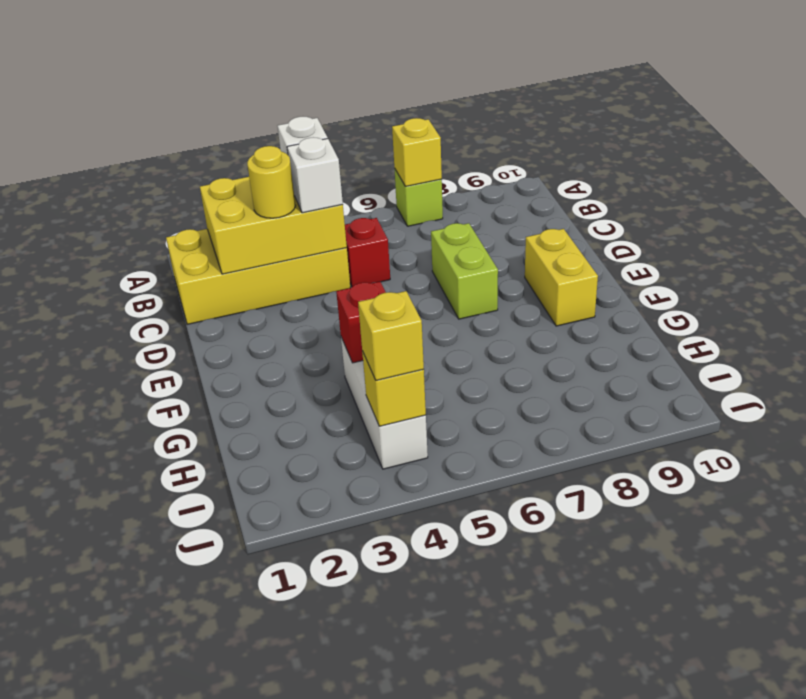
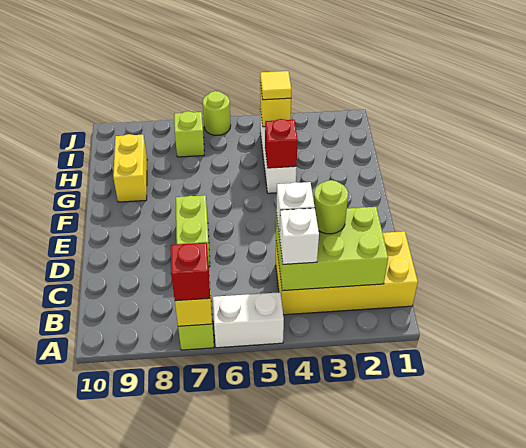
none -> white brick A5:A6 level 1
yellow brick B2:C4 level 2 -> lime brick B2:C4 level 2
yellow round brick C3 level 3 -> lime round brick C3 level 3
red brick C5 level 1 -> red brick A7 level 3
yellow brick E9:F9 level 1 -> yellow brick G9:H9 level 1
yellow brick I4 level 3 -> yellow tile I4 level 3
none -> lime brick I7 level 1
none -> lime round brick J6 level 1

